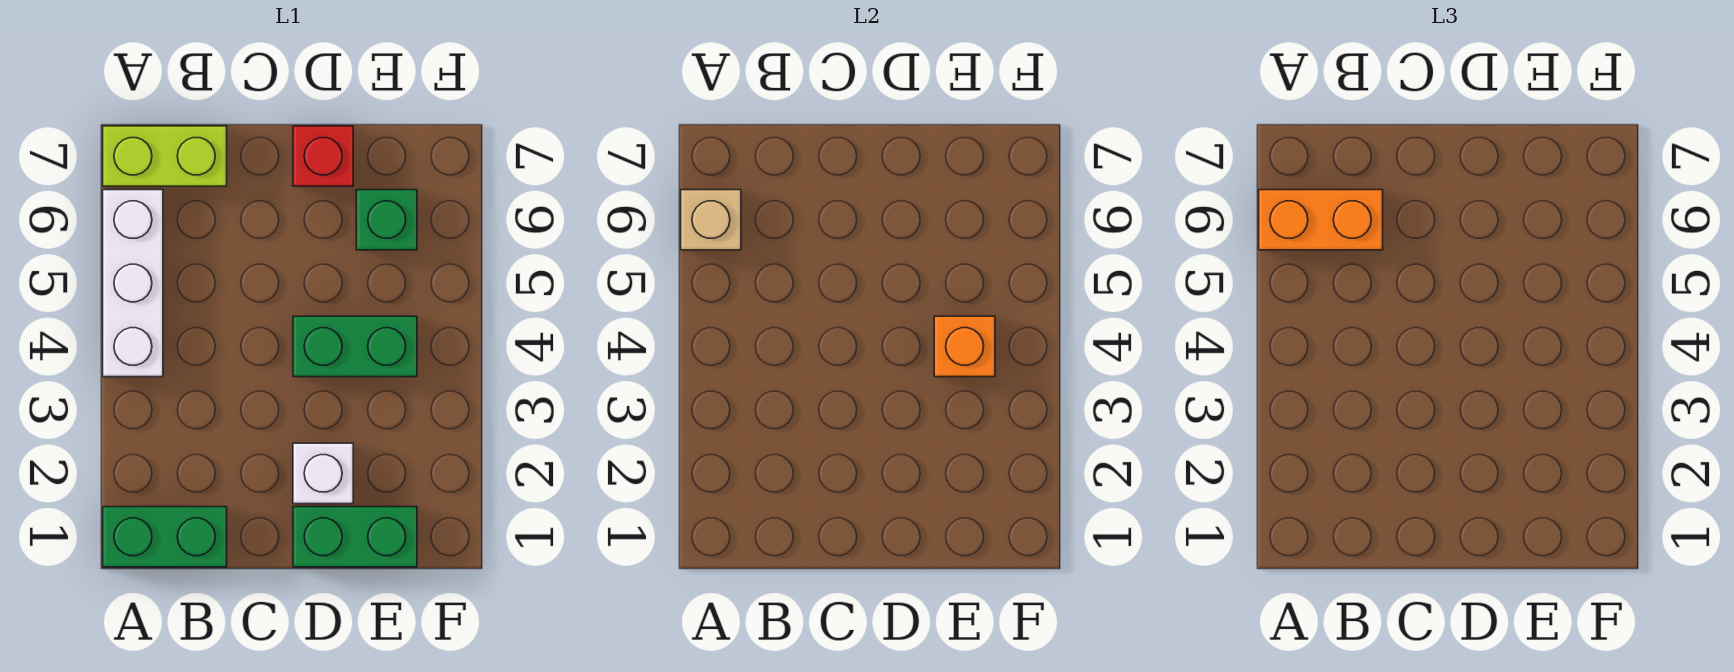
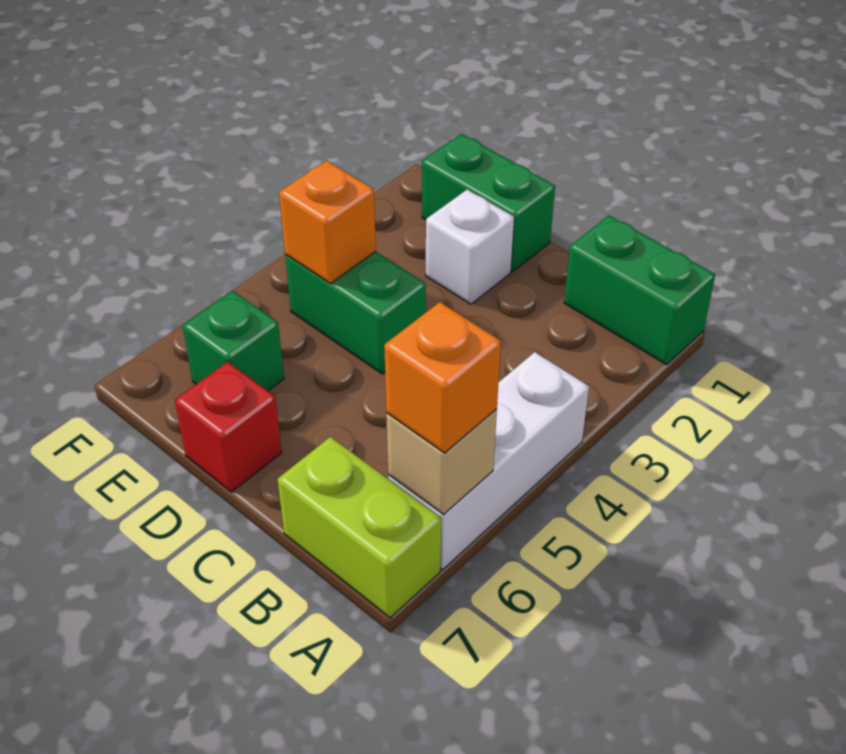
orange brick A6:B6 level 3 -> orange brick A6 level 3

